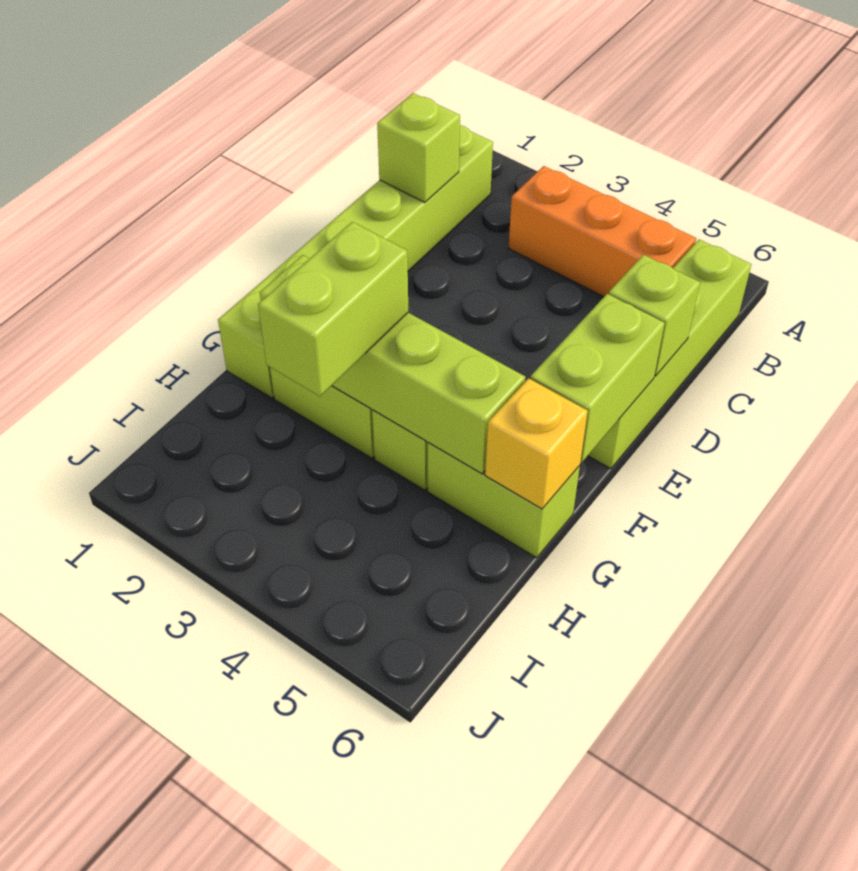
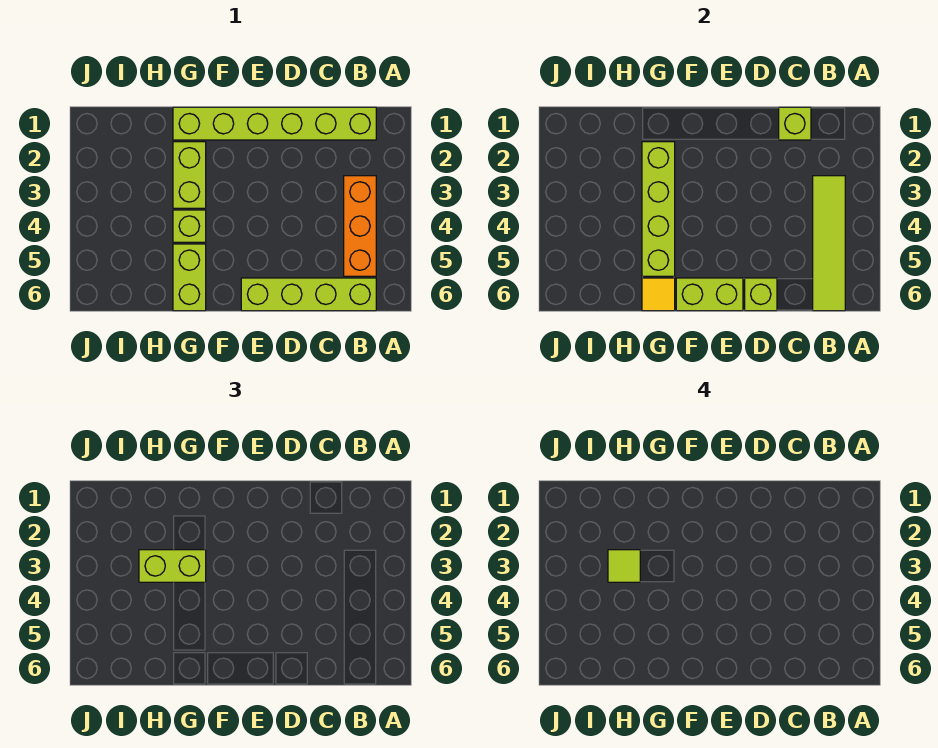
none -> lime tile B3:B6 level 2
yellow brick G6 level 2 -> yellow tile G6 level 2
none -> lime tile H3 level 4

